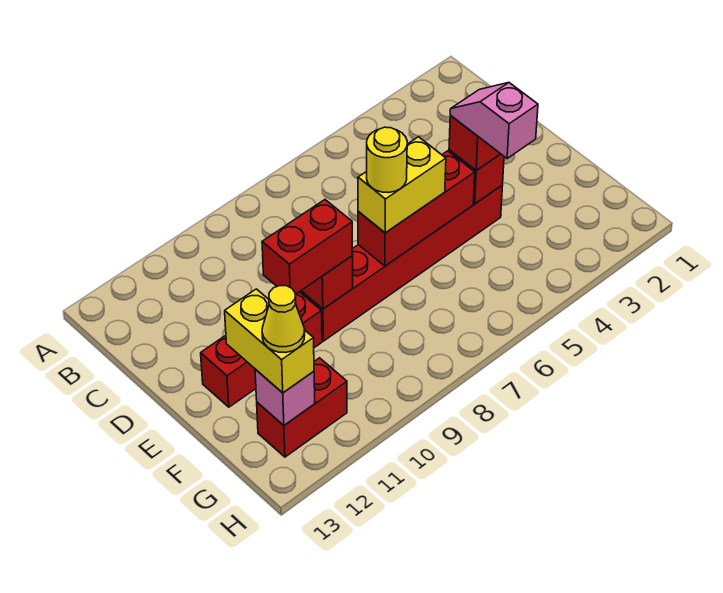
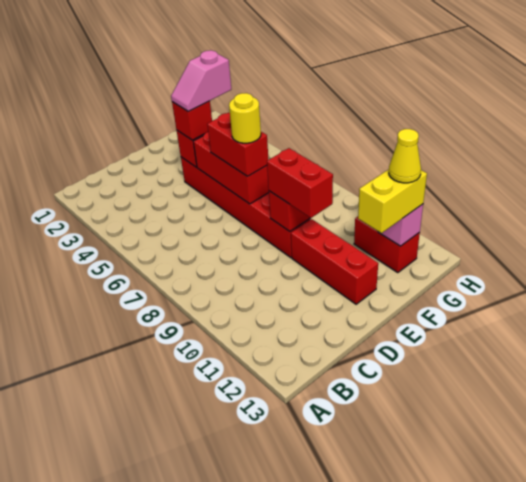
yellow brick E6:E7 level 3 -> red brick E6:E7 level 3

